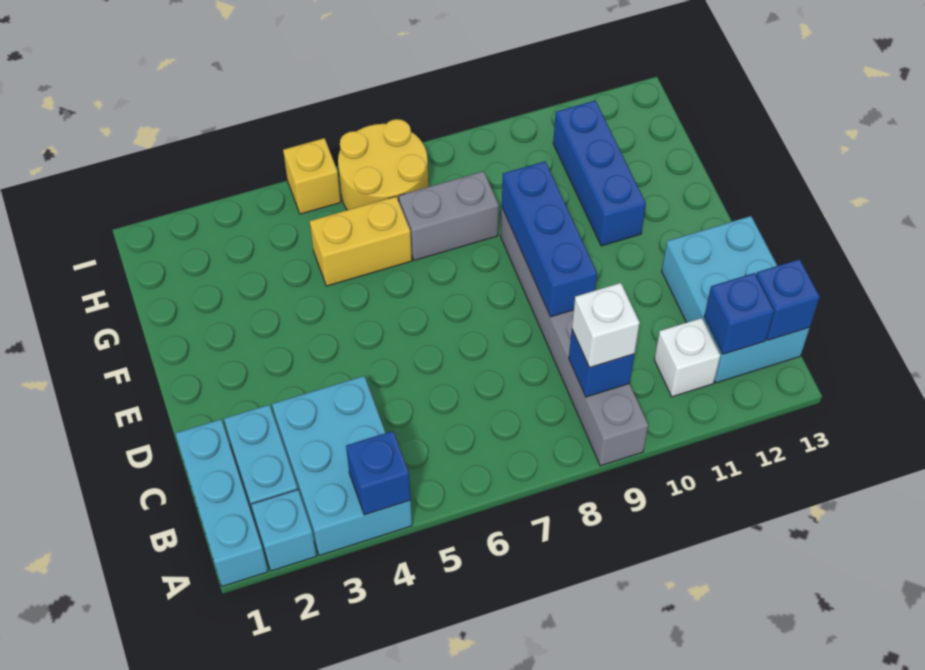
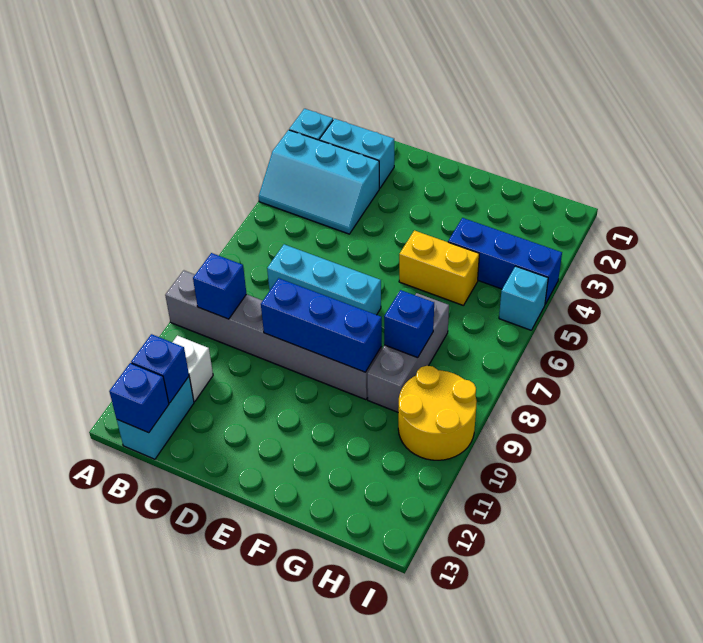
cyan brick A1:C1 level 1 -> cyan brick C7:E7 level 1
cyan brick A3:C4 level 1 -> cyan slope A3:C4 level 1 top 3
blue brick A4 level 2 -> blue brick G8 level 2
white brick B9 level 3 -> none
cyan brick B12:D13 level 1 -> cyan brick B12:B13 level 1
blue brick F11:H11 level 1 -> blue brick G4:I4 level 1
yellow brick G5:G6 level 1 -> yellow brick F5:G5 level 1
grey brick G7:G8 level 1 -> grey brick G7:G9 level 1
yellow round brick H6:I7 level 1 -> yellow round brick H9:I10 level 1
yellow brick I5 level 1 -> cyan brick I5 level 1

